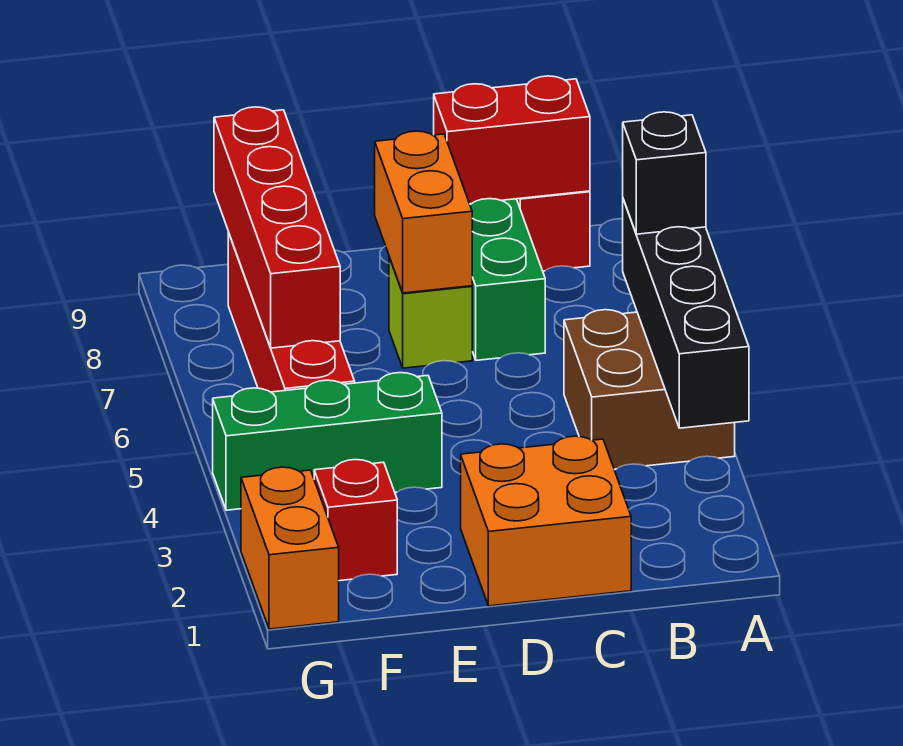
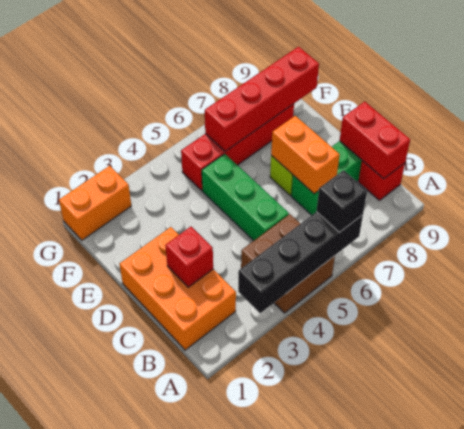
orange brick C1:D2 level 1 -> orange brick B1:D2 level 1
orange brick D7:D8 level 2 -> orange brick C7:D7 level 2
green brick E4:G4 level 1 -> green brick C5:E5 level 1
red brick F2 level 1 -> red brick C2 level 2

